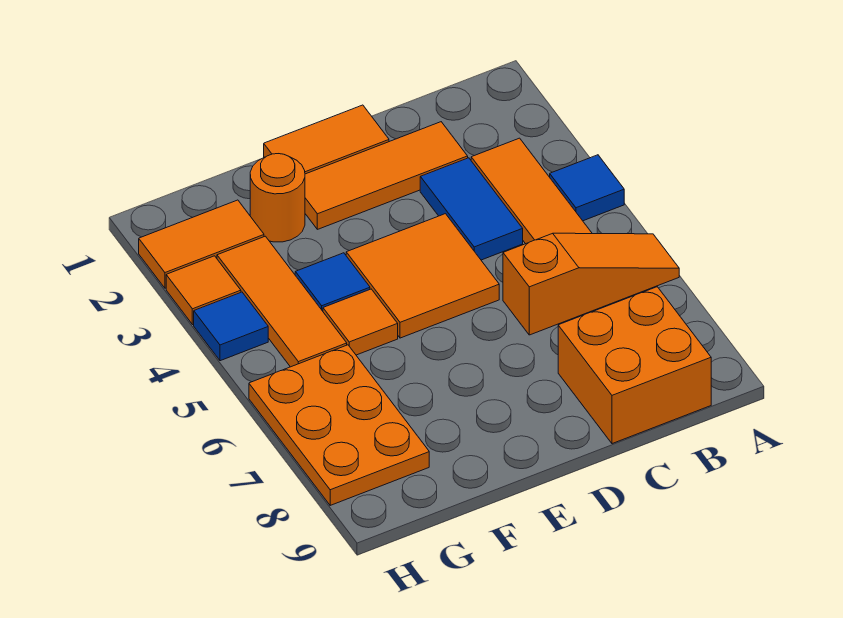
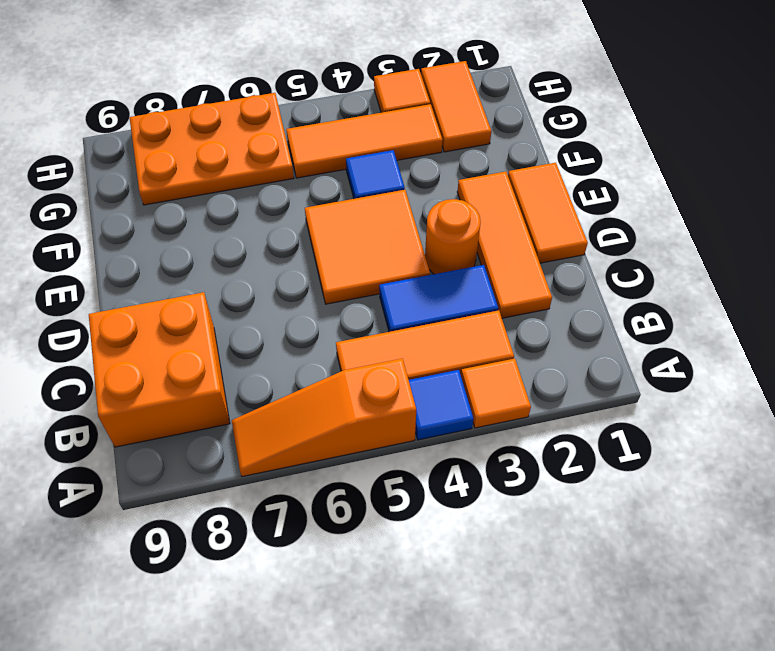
orange slope A6:C6 level 1 top C -> orange slope A5:A7 level 1 top 5
orange round brick F2 level 1 -> orange round brick D3 level 1
orange tile F5 level 1 -> orange tile A3 level 1
blue tile H4 level 1 -> none

